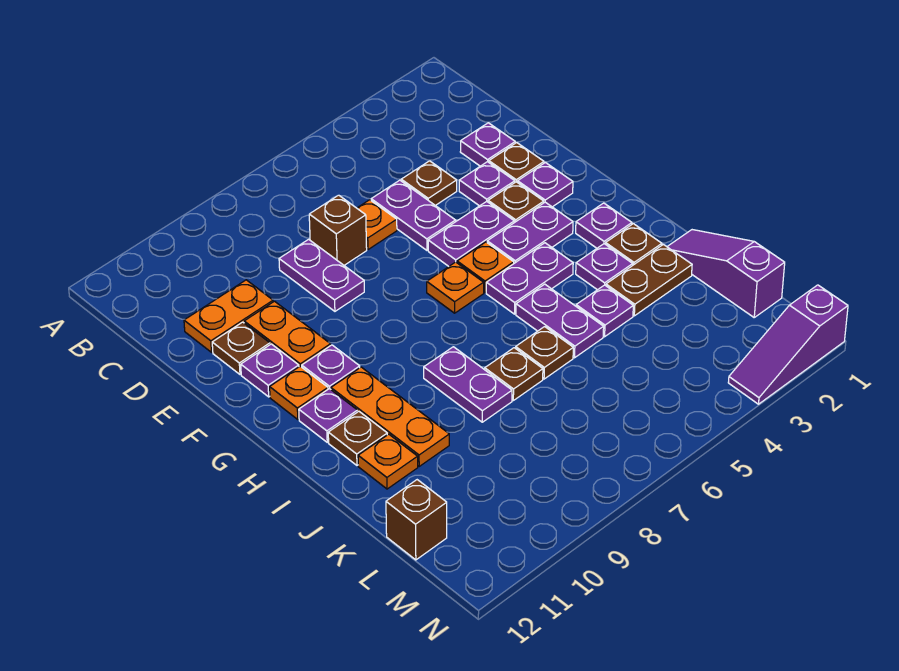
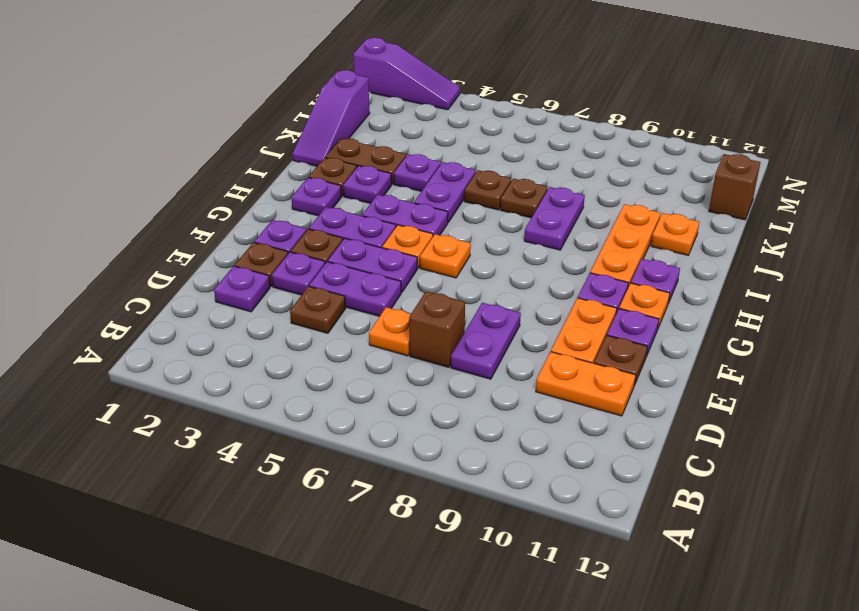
purple plate D5:E5 level 1 -> purple plate E4:E5 level 1
brown plate I11 level 1 -> none

